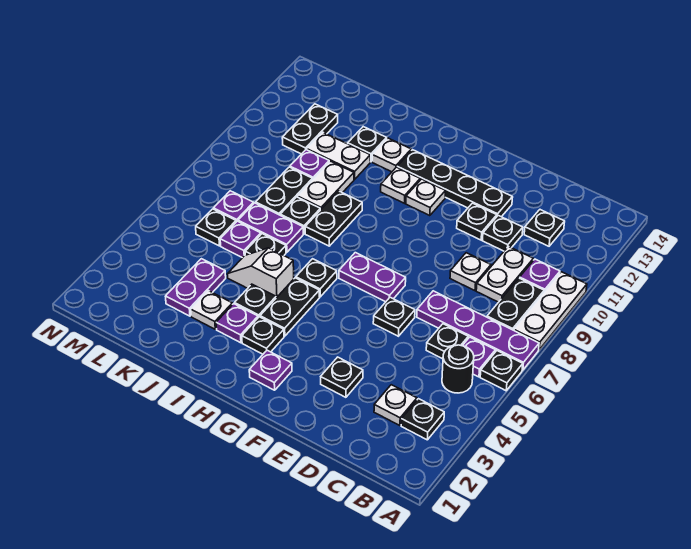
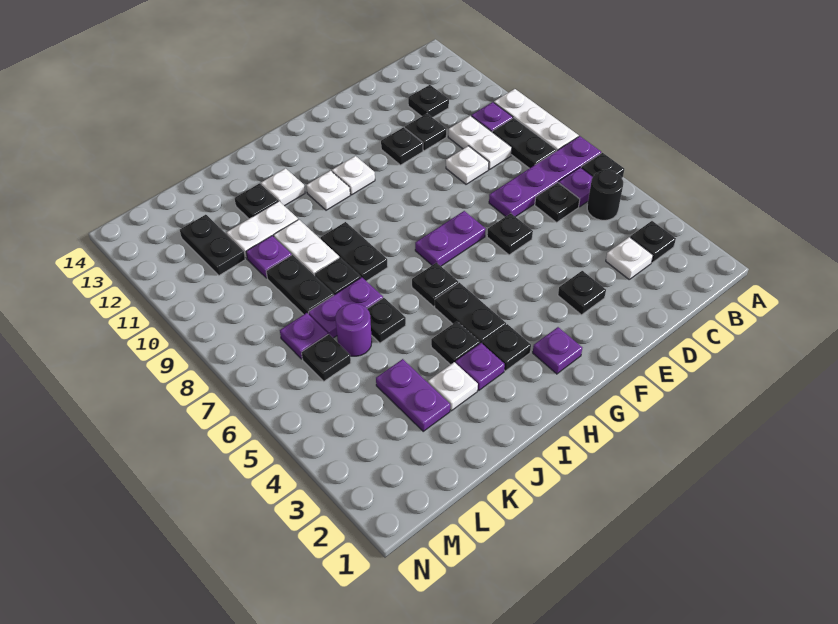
black plate E12:H12 level 1 -> none
white slope I5:J5 level 1 top I -> none
purple plate K6 level 1 -> purple round brick K6 level 1

